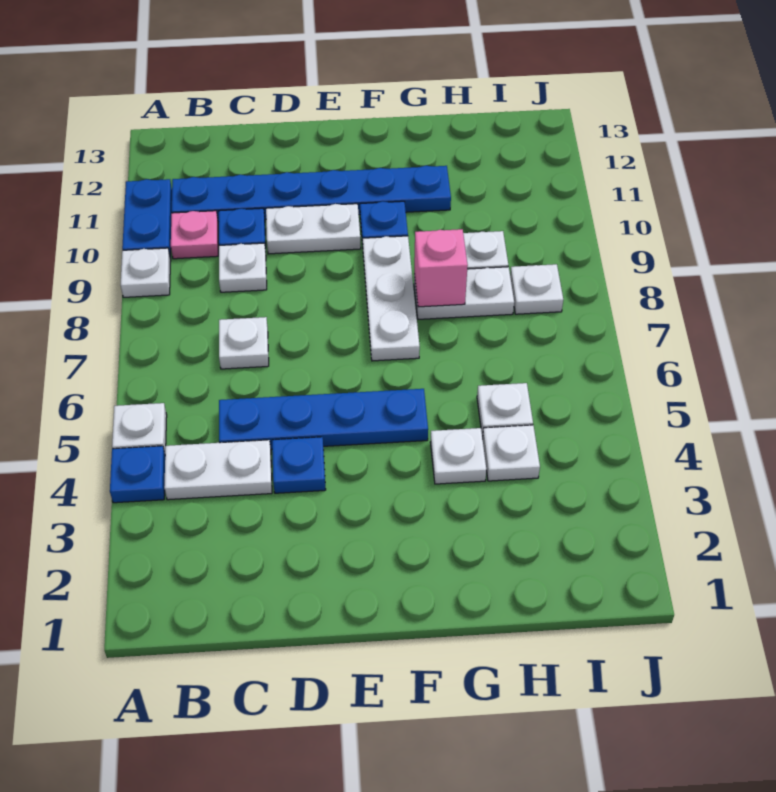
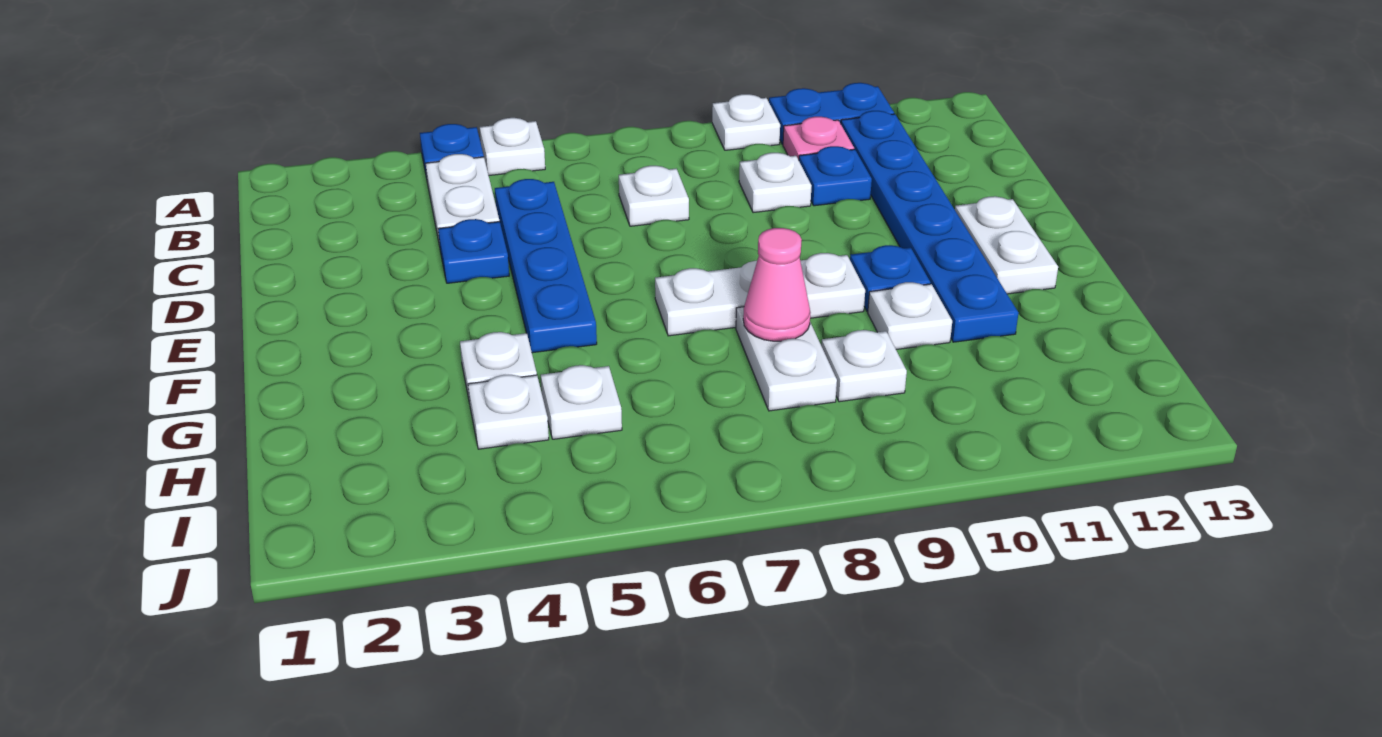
white plate D10:E10 level 1 -> white plate E12:F12 level 1
pink brick G8 level 2 -> pink cone G8 level 2
white plate I8 level 1 -> white plate G10 level 1

